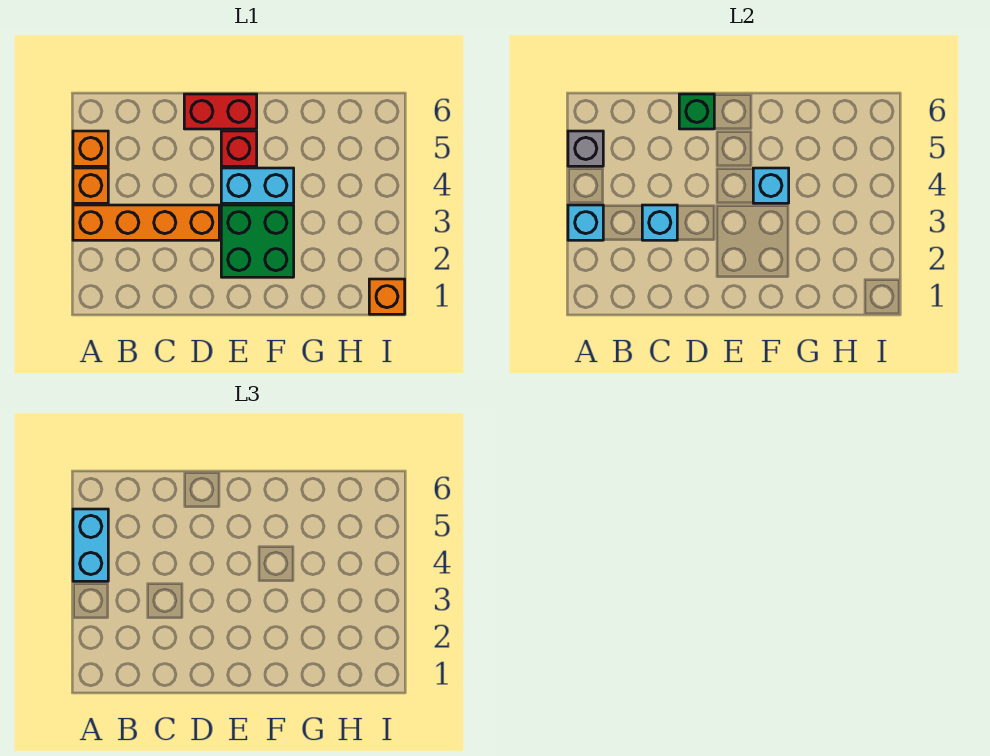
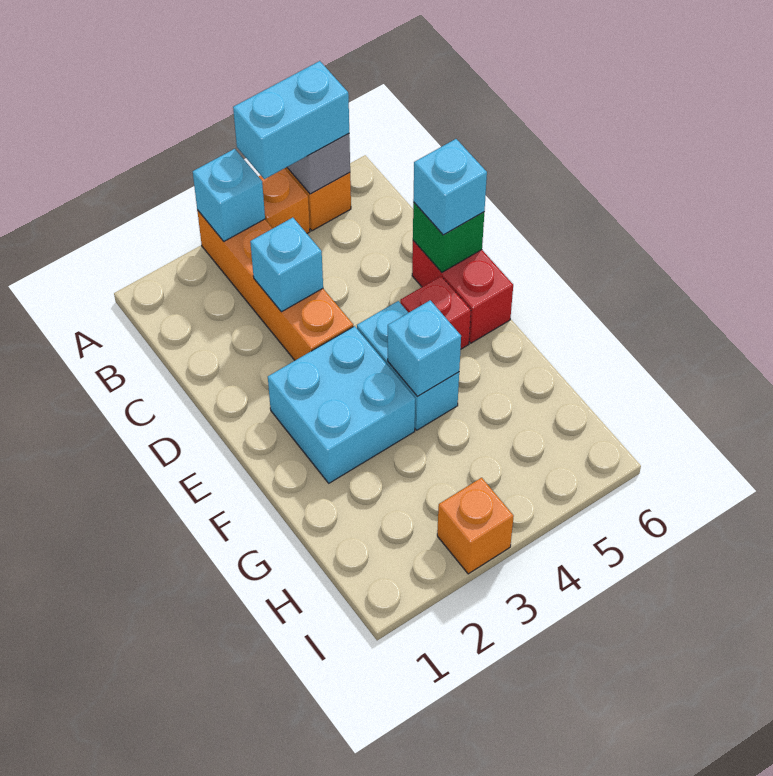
none -> cyan brick D6 level 3
green brick E2:F3 level 1 -> cyan brick E2:F3 level 1
orange brick I1 level 1 -> orange brick I3 level 1

